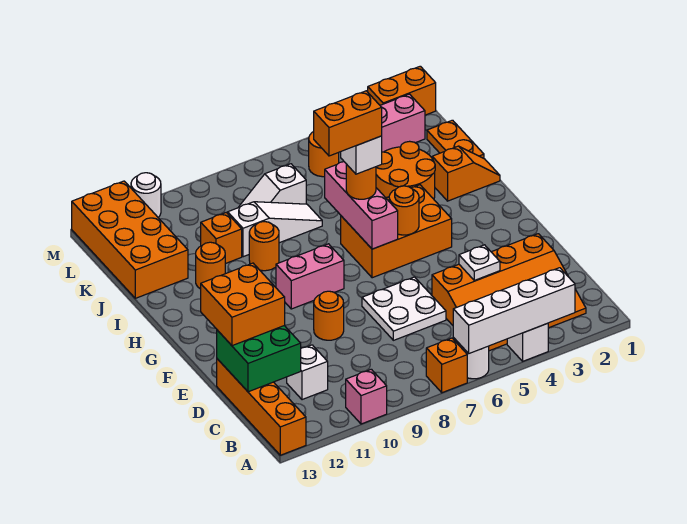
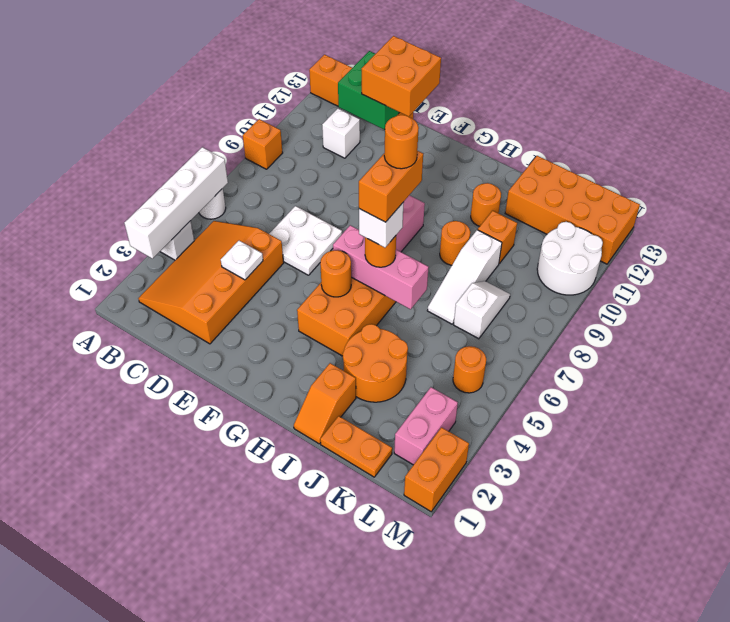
orange brick A7 level 1 -> orange brick A9 level 1
pink brick A10 level 1 -> none
orange round brick E9 level 1 -> orange round brick H7 level 6
white round brick M11 level 1 -> white round brick L10:M11 level 1

